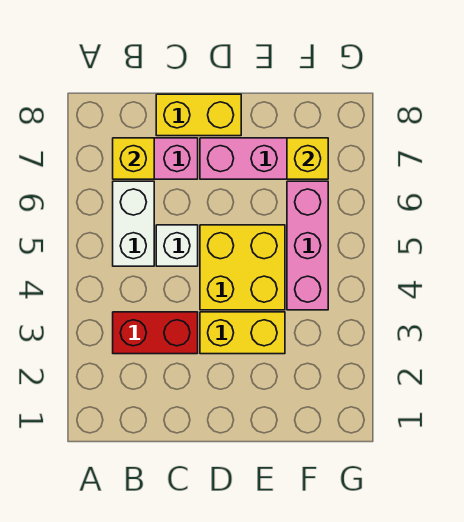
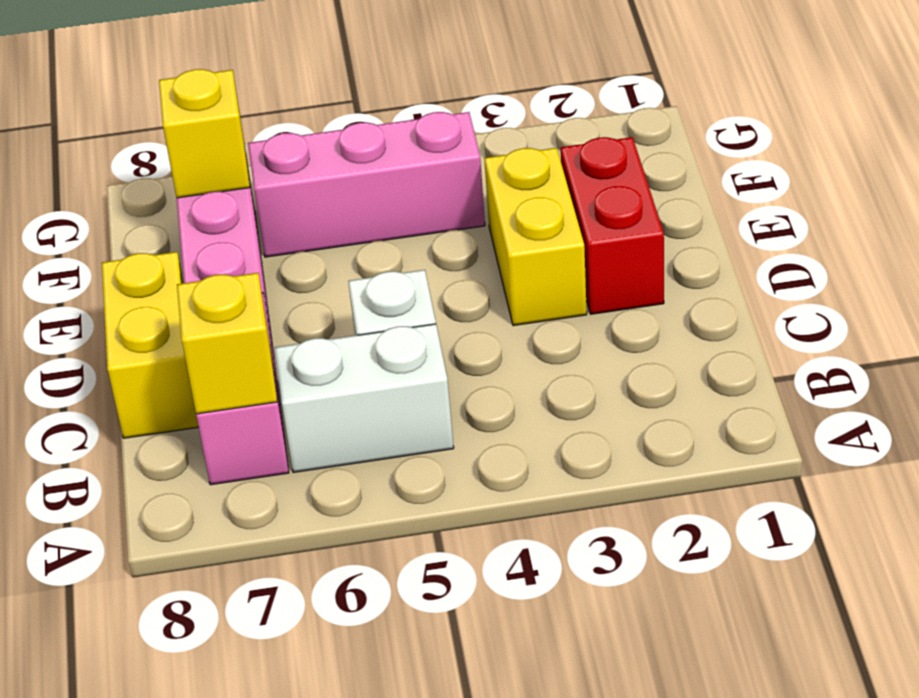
red brick B3:C3 level 1 -> red brick D2:E2 level 1
yellow brick D4:E5 level 1 -> none

